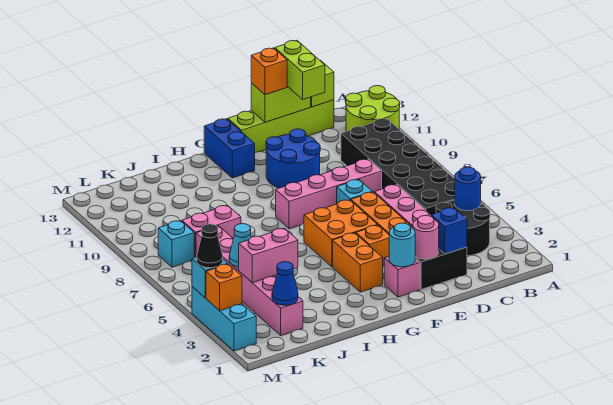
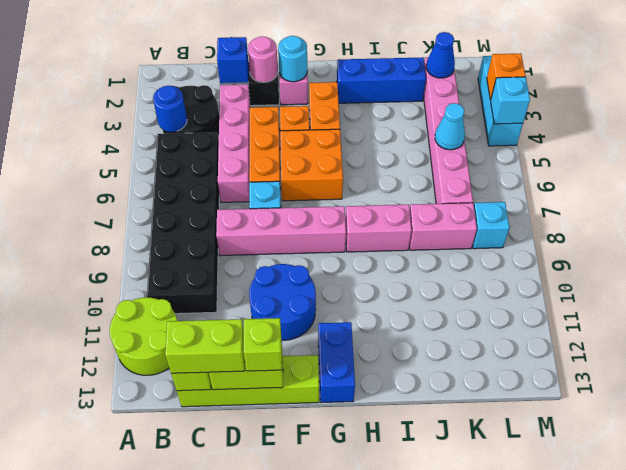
lime brick D12:D13 level 3 -> lime brick C13:D13 level 3
orange brick E13 level 3 -> lime brick E13 level 3
none -> blue brick H2:J2 level 1
pink brick J4:K4 level 2 -> pink brick H8:I8 level 1
black cone M4 level 3 -> none

